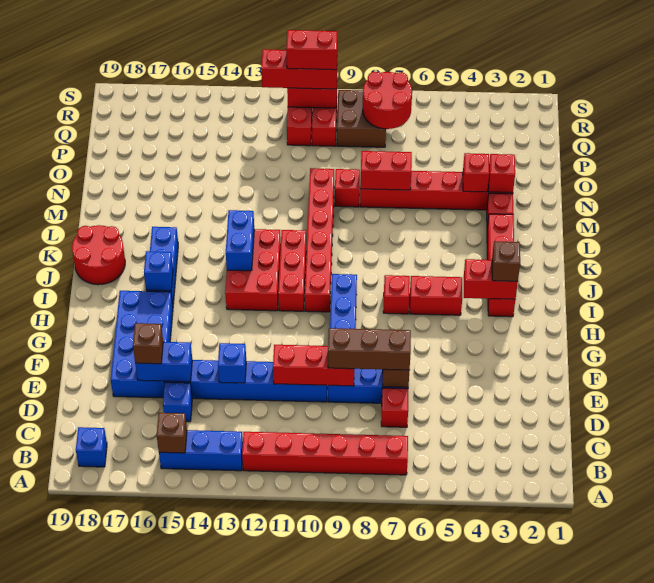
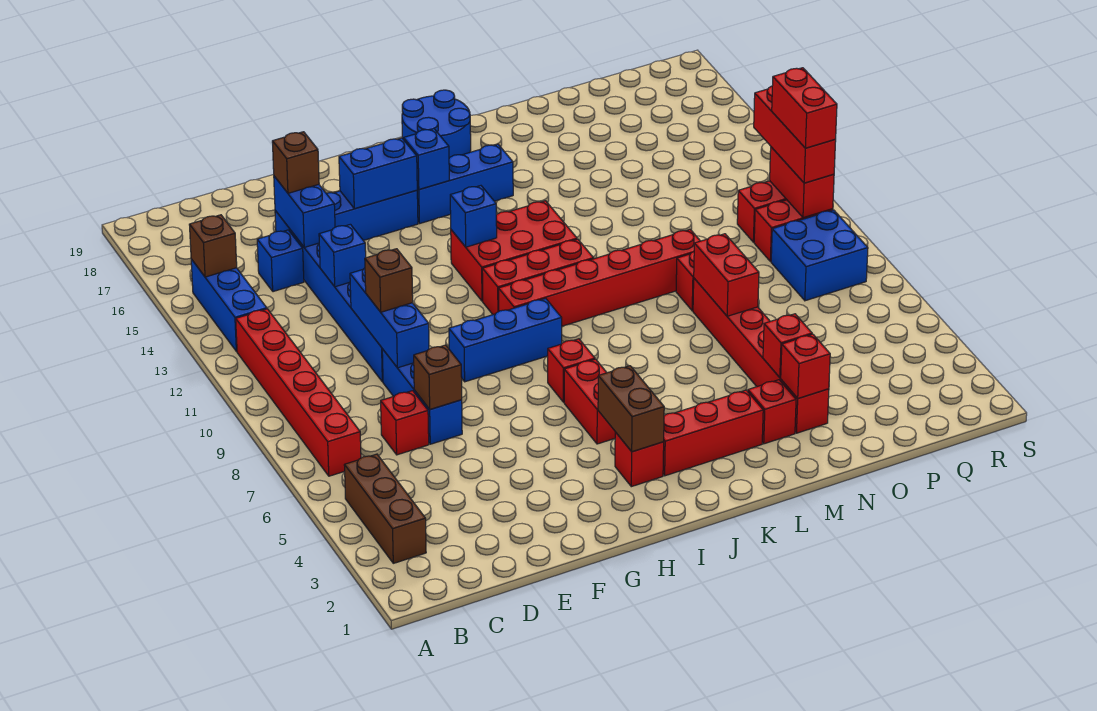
blue brick B18 level 1 -> blue brick I13 level 2
brown brick E7:E9 level 3 -> brown brick B3:B5 level 1
red brick E9:E11 level 2 -> blue brick E9:E11 level 2
blue brick E16:H17 level 1 -> blue brick E16:H16 level 1
red brick I3:I4 level 2 -> brown brick I3:I4 level 2
brown brick I3 level 3 -> brown brick E10 level 3
blue brick J13:K13 level 2 -> blue brick G16:H16 level 2
red round brick J18:K19 level 1 -> blue round brick J18:K19 level 1
red round brick Q7:R8 level 2 -> none
brown brick Q8:R9 level 1 -> blue brick Q8:R9 level 1

